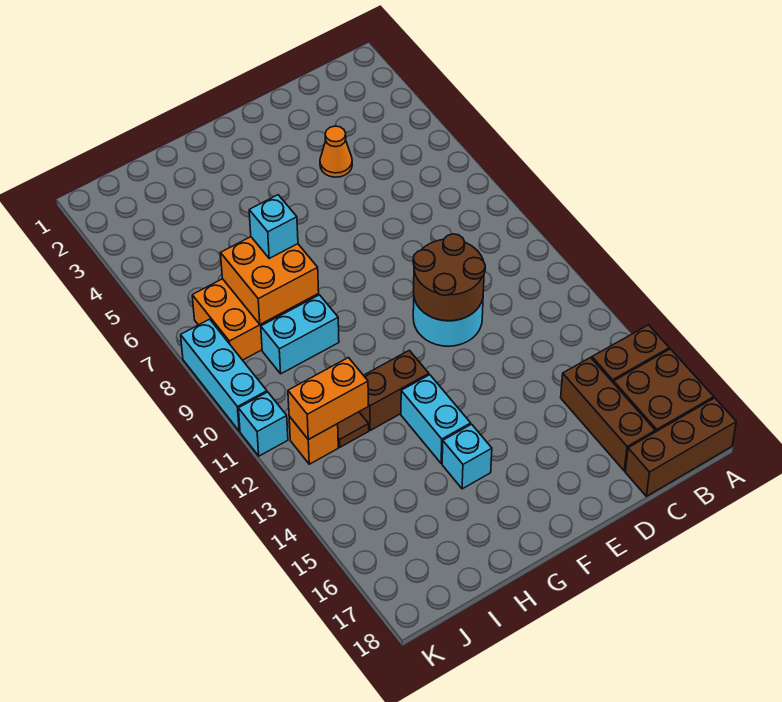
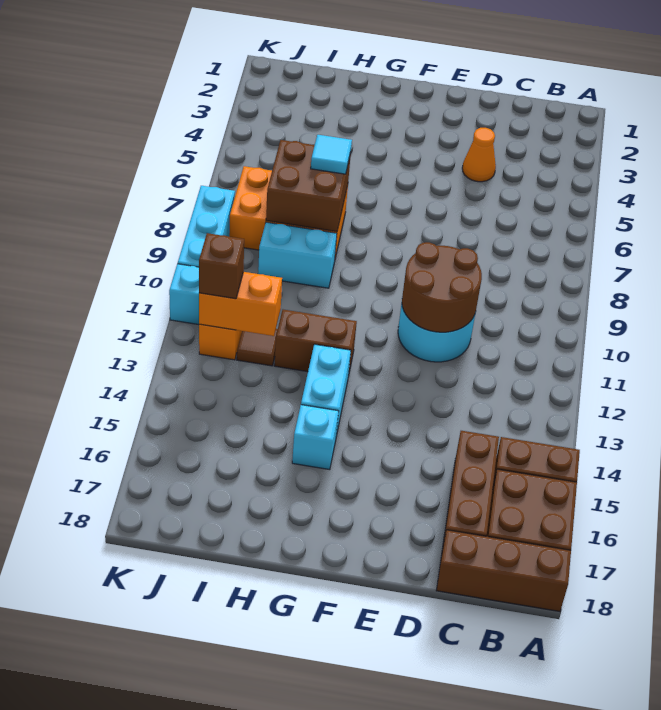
orange brick H7:I8 level 2 -> brown brick H7:I8 level 2
cyan brick H7 level 3 -> cyan tile H7 level 3
none -> brown brick J12 level 3

